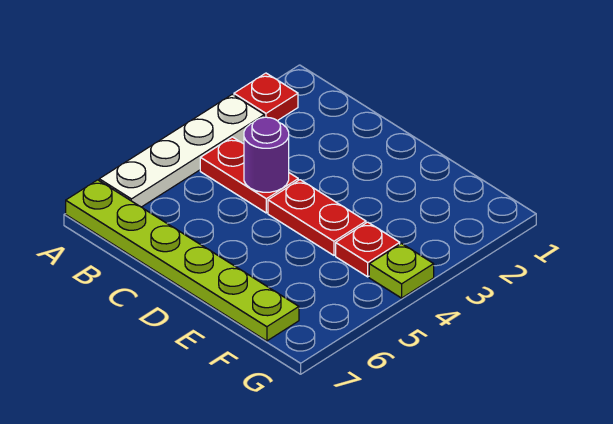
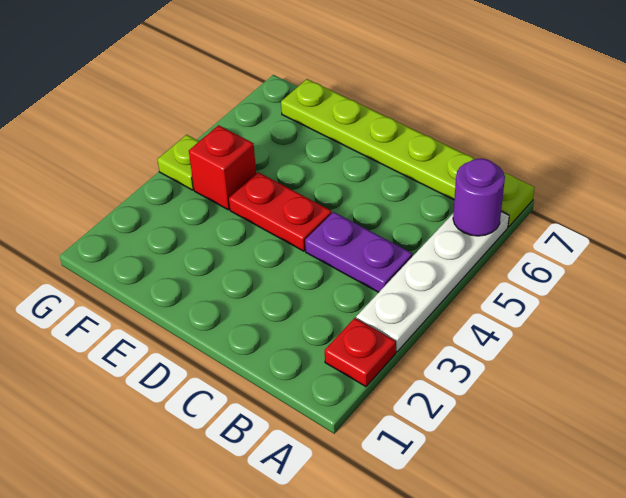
red plate B4:C4 level 1 -> purple plate B4:C4 level 1
purple round brick C4 level 2 -> purple round brick A6 level 2
red plate F4 level 1 -> red brick F4 level 1

